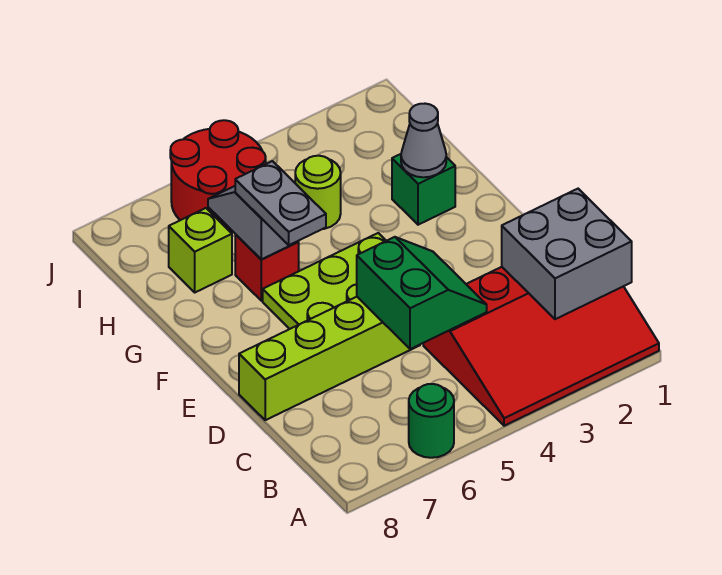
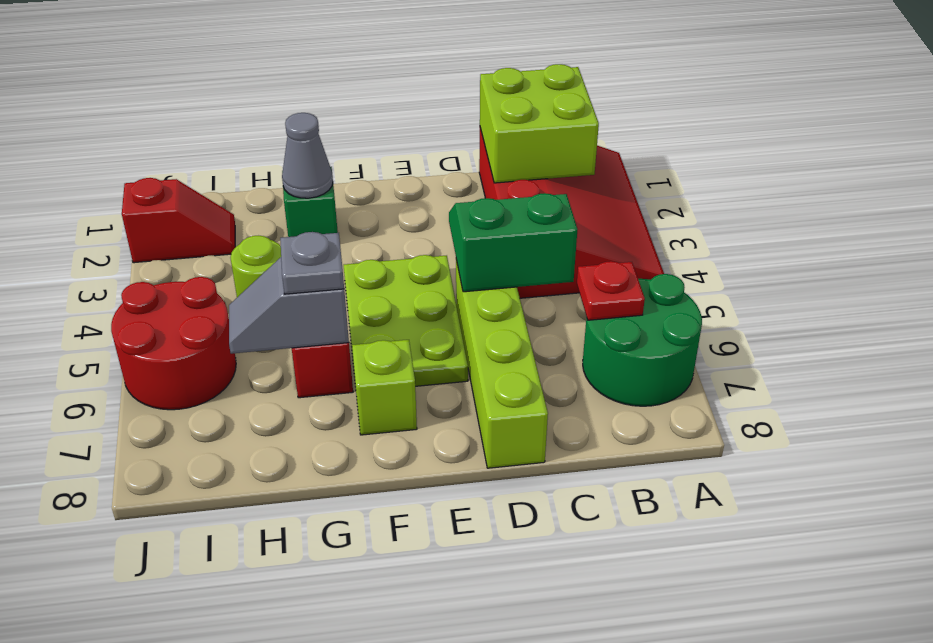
green round brick A6 level 1 -> green round brick A6:B7 level 1
grey brick B1:C2 level 2 -> lime brick B1:C2 level 2
none -> red plate B6 level 2
grey plate F6:G6 level 3 -> grey plate G6 level 3
lime brick H7 level 1 -> lime brick F7 level 1
none -> red slope I2:J2 level 1 top J

